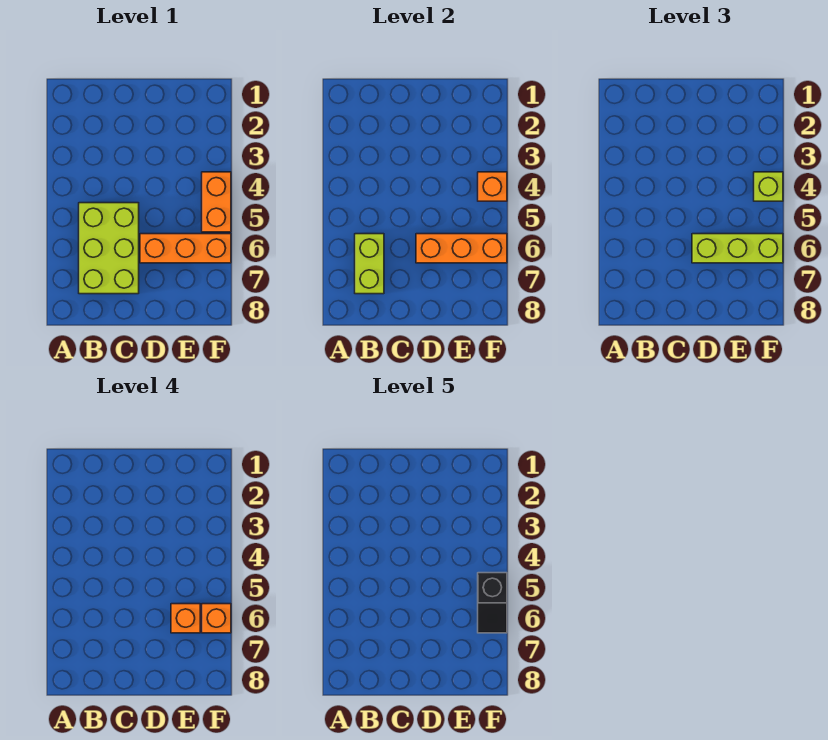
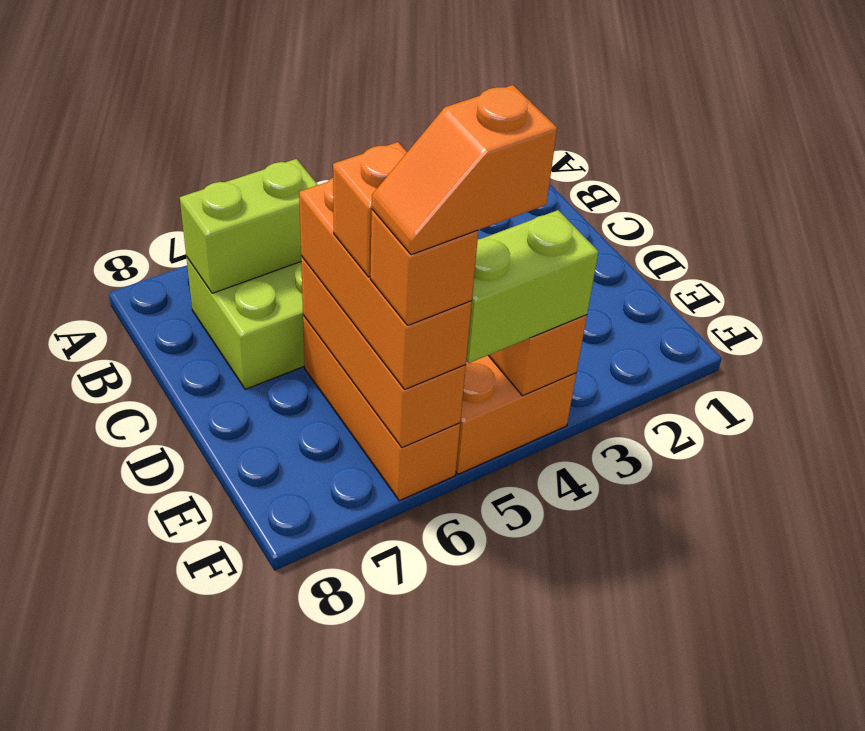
lime brick D6:F6 level 3 -> orange brick D6:F6 level 3
lime brick F4 level 3 -> lime brick F4:F5 level 3
black slope F5:F6 level 5 top 5 -> orange slope F5:F6 level 5 top 5

